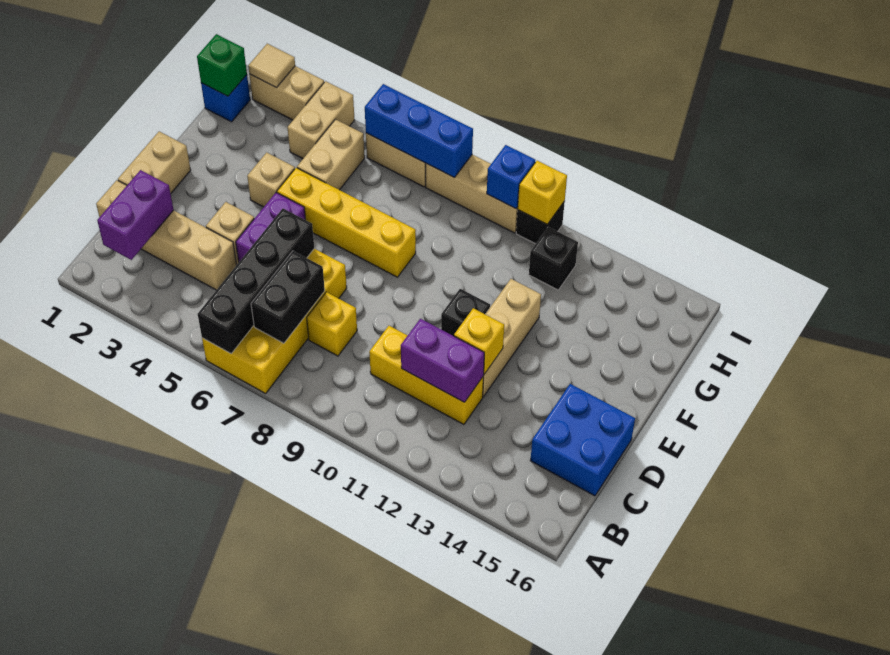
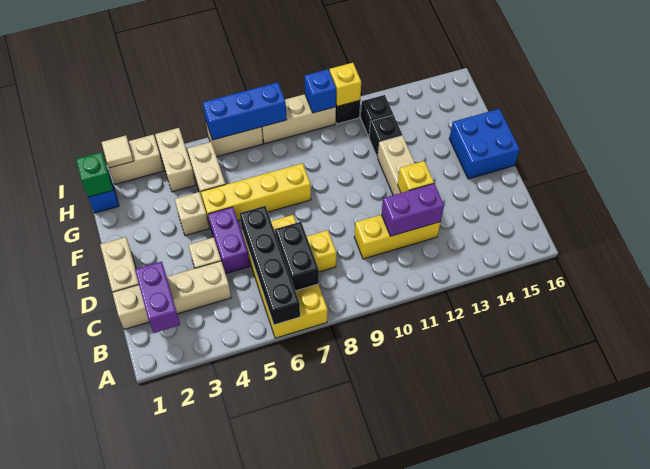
blue brick C15:D16 level 1 -> blue brick E15:F16 level 1
black brick E11 level 1 -> black brick G12 level 1

